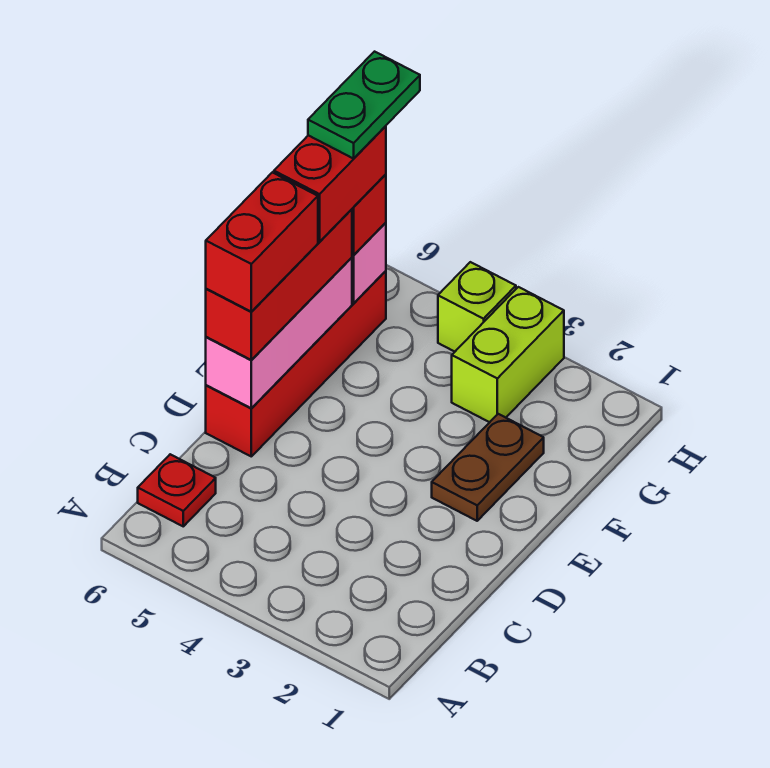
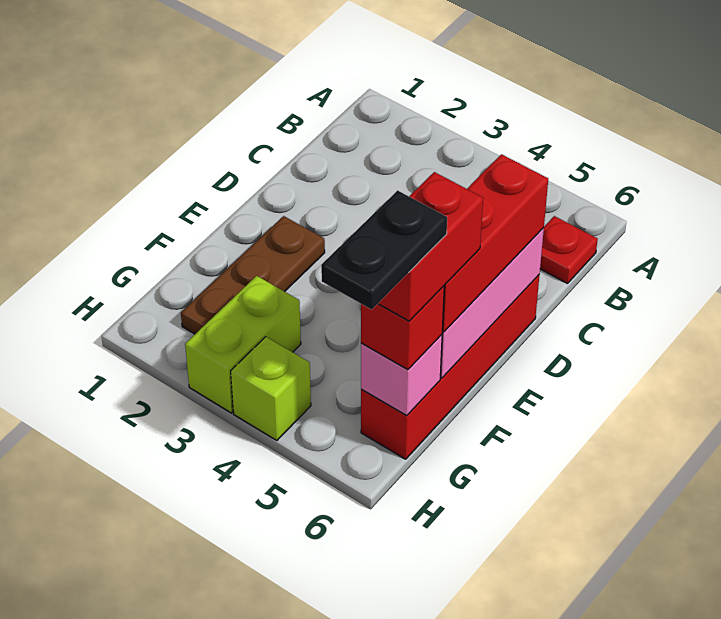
red brick D6:E6 level 4 -> none
brown plate E2:F2 level 1 -> brown plate E2:G2 level 1
green plate G6:H6 level 5 -> black plate G6:H6 level 5

